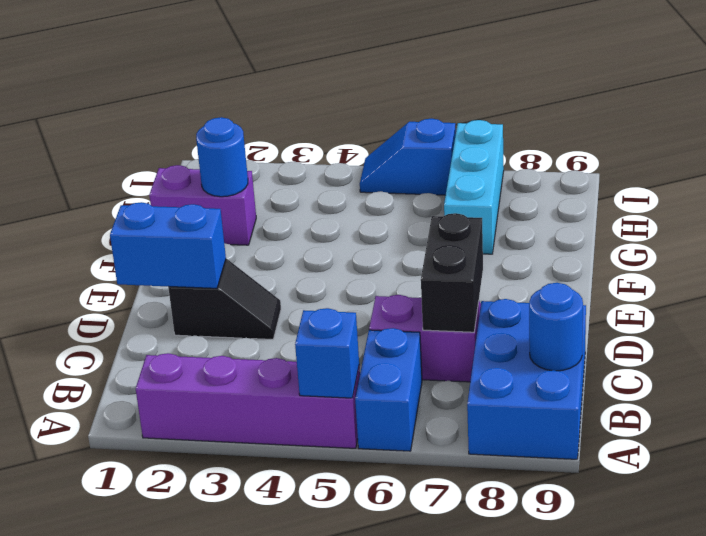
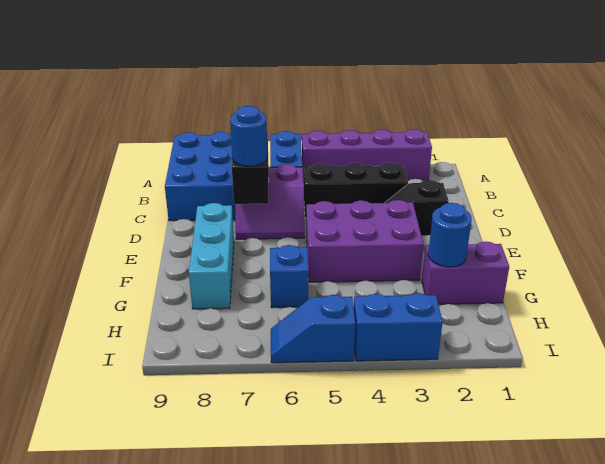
blue brick A5 level 2 -> blue brick G6 level 1
blue round brick B9 level 2 -> blue round brick D7 level 3
none -> black brick C3:C5 level 1
blue brick D1:D2 level 2 -> blue brick I3:I4 level 1
none -> purple brick E3:F5 level 1
cyan brick G7:I7 level 1 -> cyan brick E8:G8 level 1
blue slope I5:I6 level 1 top 6 -> blue slope I5:I6 level 1 top 5

